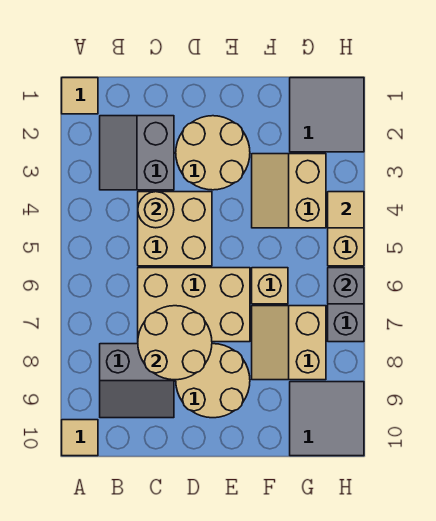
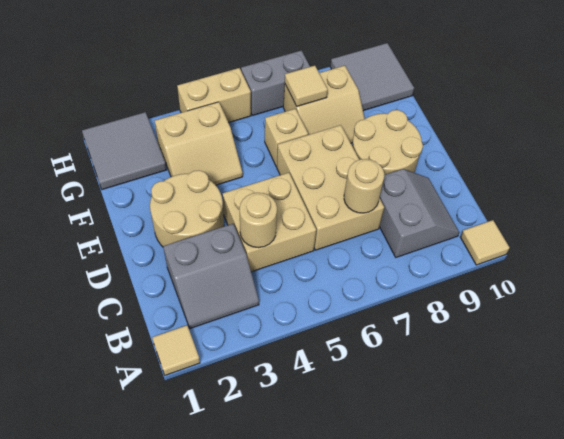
tan round brick C7:D8 level 2 -> tan round brick C7 level 2
tan tile H4 level 2 -> tan tile G7 level 2
grey brick H6 level 2 -> none

